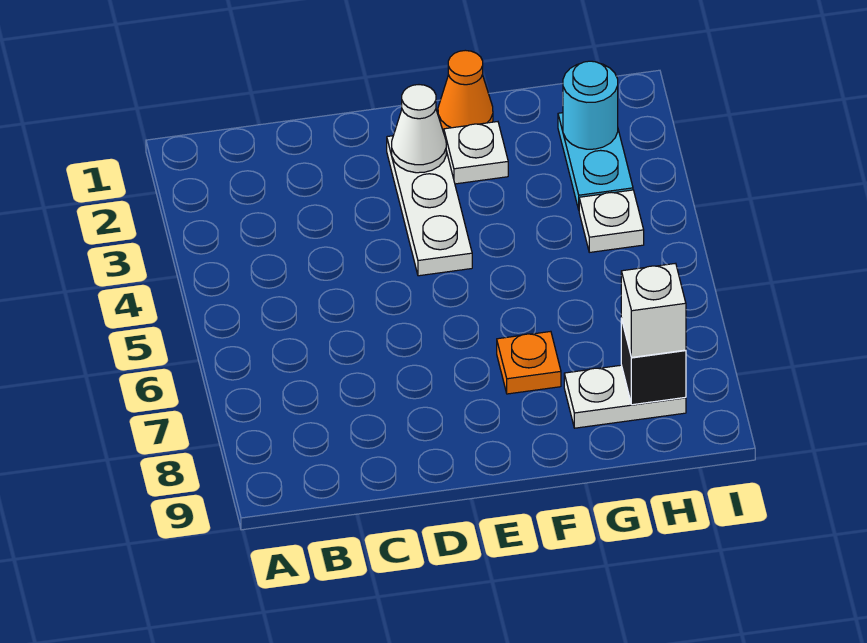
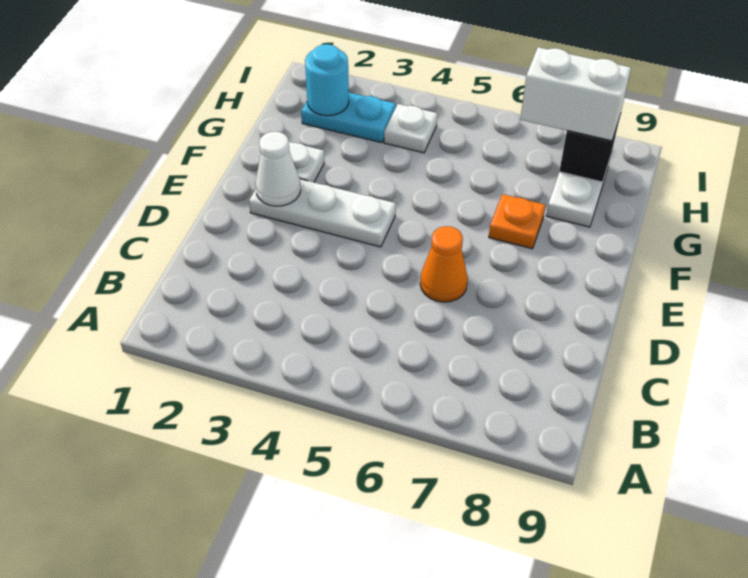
orange cone F1 level 1 -> orange cone D6 level 1
white brick H8 level 3 -> white brick H7:H8 level 3

